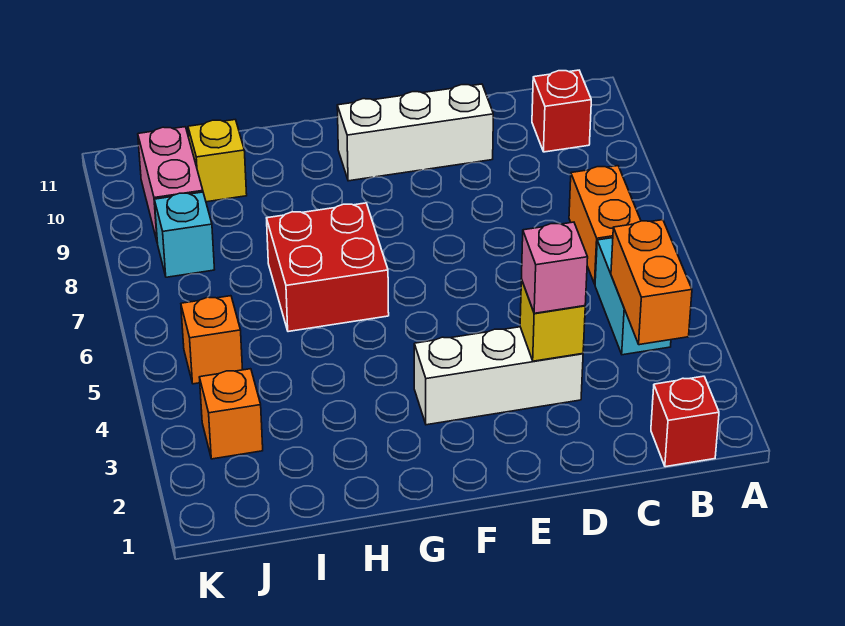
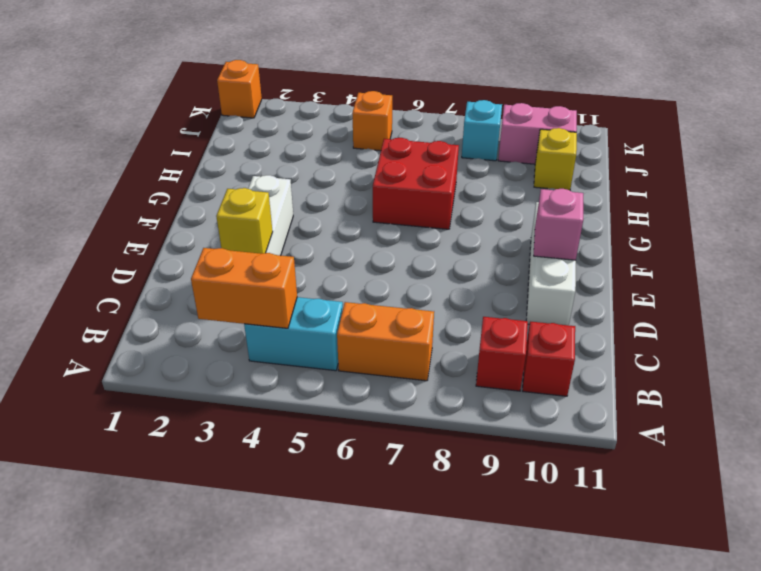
red brick B1 level 1 -> red brick B9 level 1
pink brick D3 level 3 -> pink brick E10 level 2
orange brick J3 level 1 -> orange brick K1 level 1

